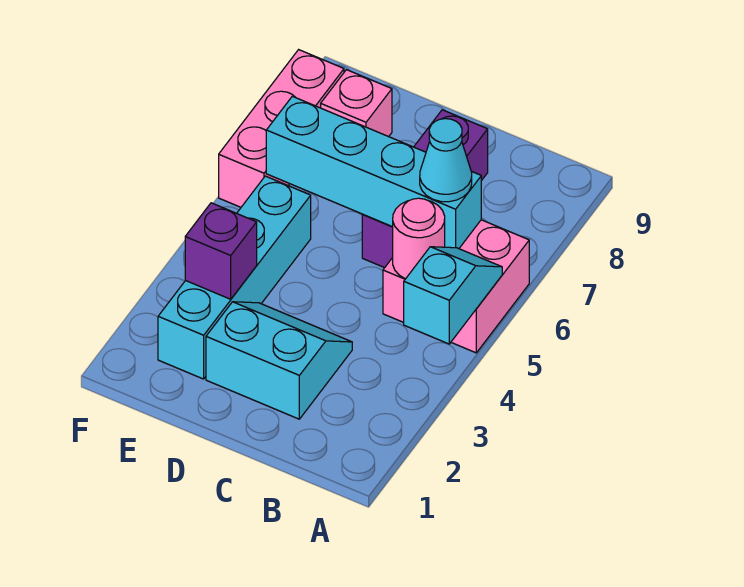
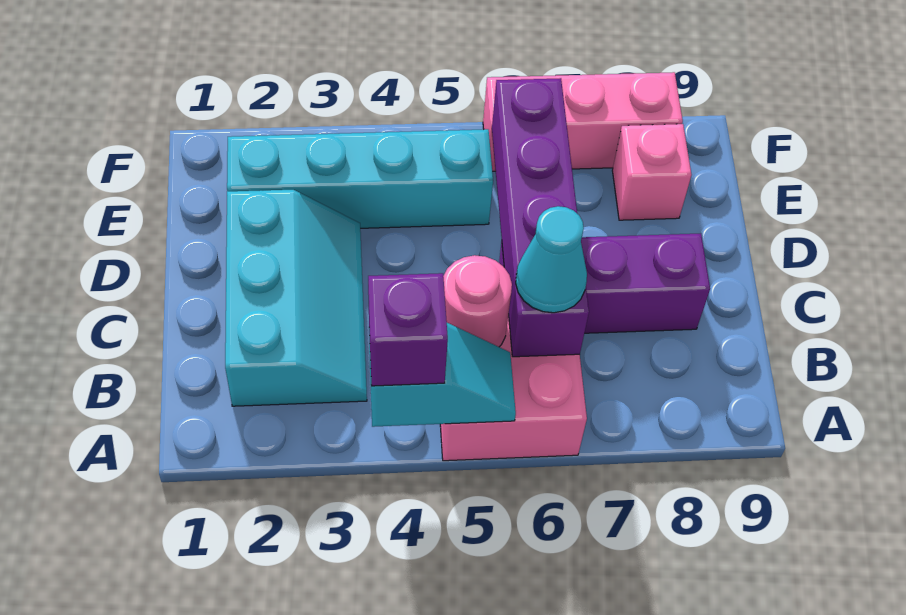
cyan brick B6:E6 level 2 -> purple brick B6:E6 level 2
cyan slope C2:D3 level 1 top 2 -> cyan slope B2:D3 level 1 top 2
purple brick E3 level 2 -> purple brick A4 level 3

